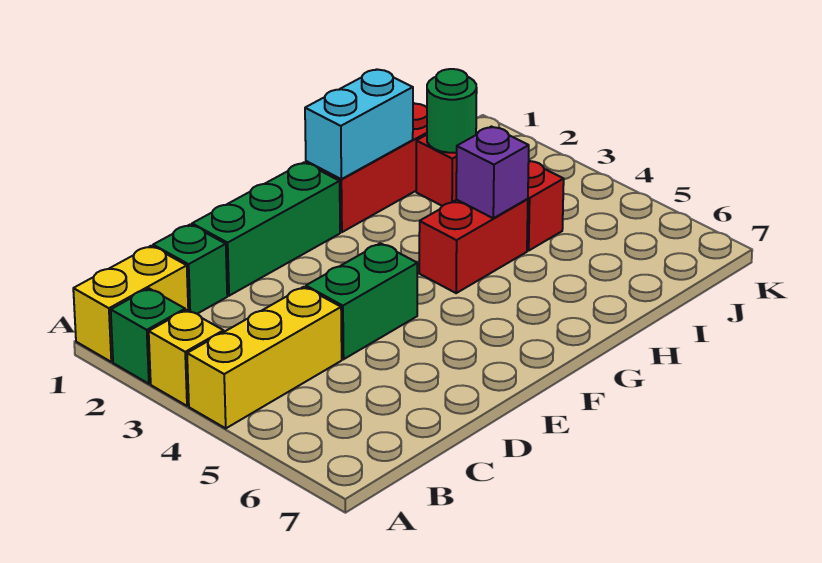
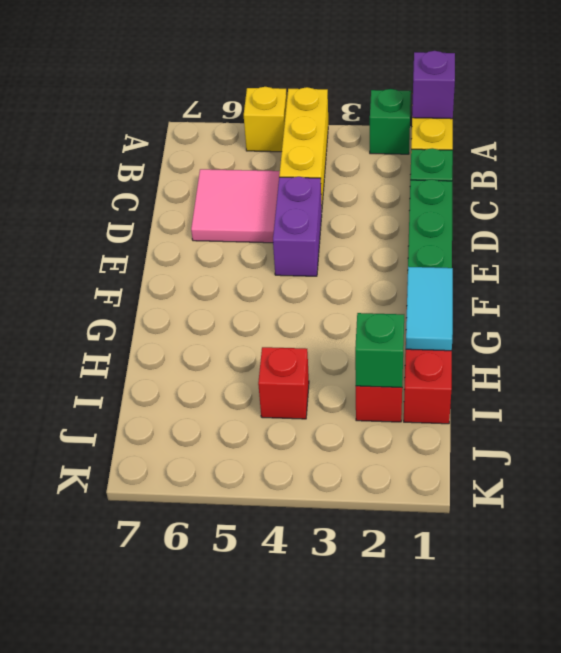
yellow brick A3 level 1 -> yellow brick A5 level 1
none -> pink tile C5:D6 level 1
green brick D4:E4 level 1 -> purple brick D4:E4 level 1
cyan brick G1:H1 level 2 -> cyan tile G1:H1 level 2
red brick G4:H4 level 1 -> none
purple brick H4 level 2 -> purple brick A1 level 2
green round brick I2 level 2 -> green brick I2 level 2

